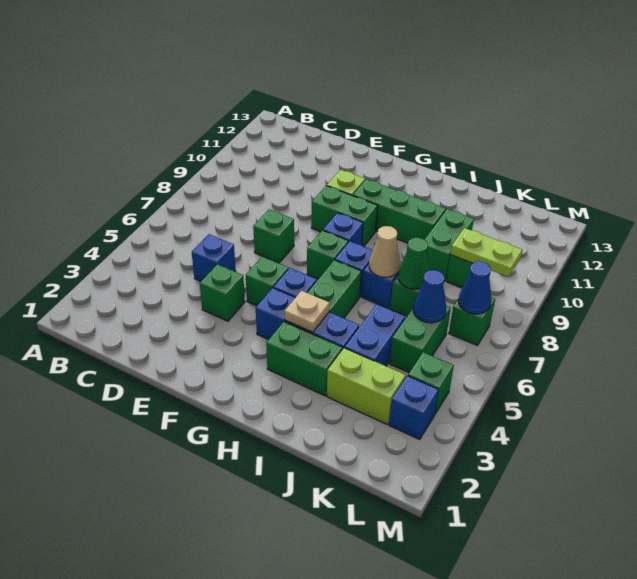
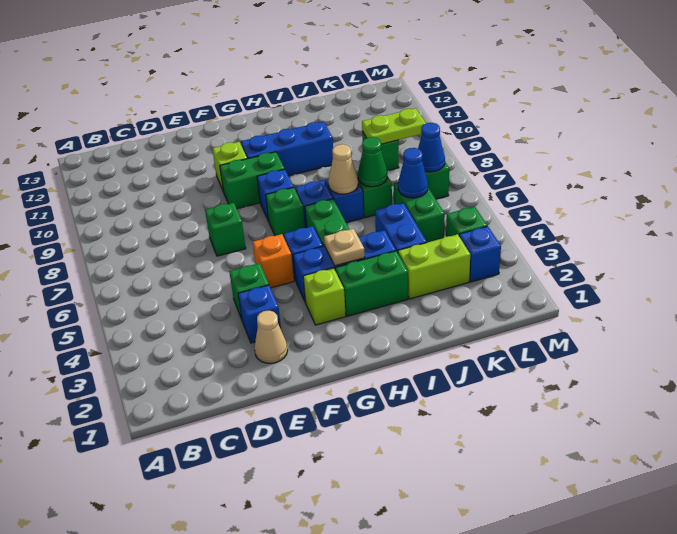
blue brick D5 level 1 -> blue brick E3 level 1
none -> tan cone E2 level 1
green brick F5 level 1 -> orange brick F5 level 1
none -> lime brick G3 level 1
green brick G10:I10 level 1 -> blue brick G10:I10 level 1
green brick J9:J10 level 1 -> none

